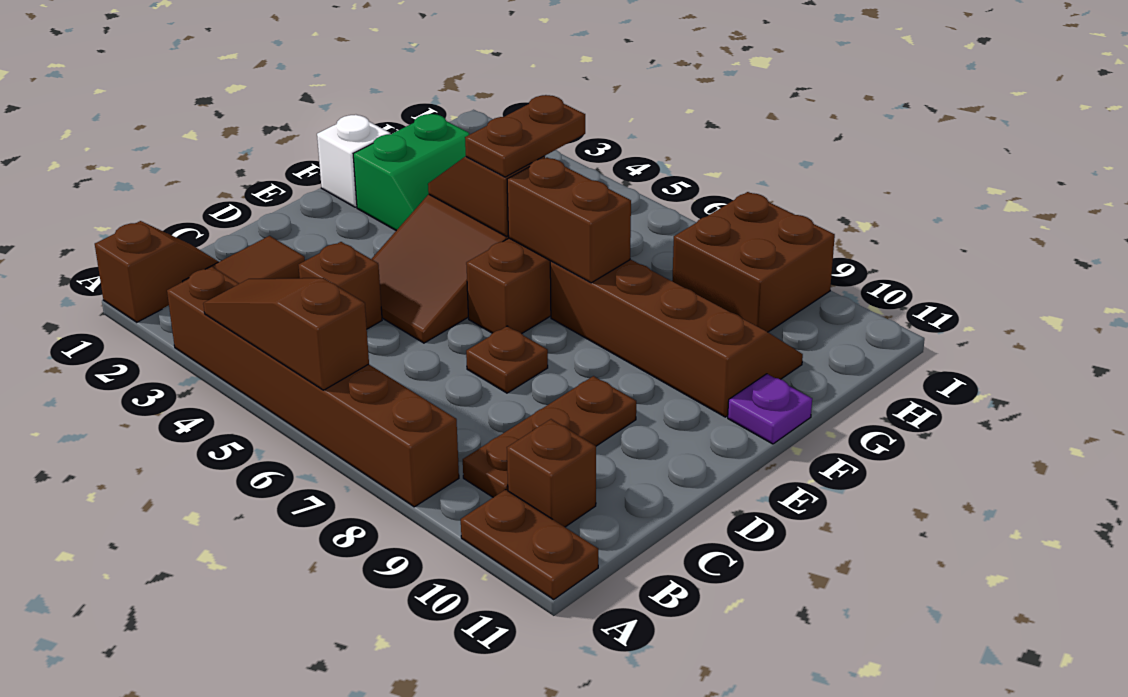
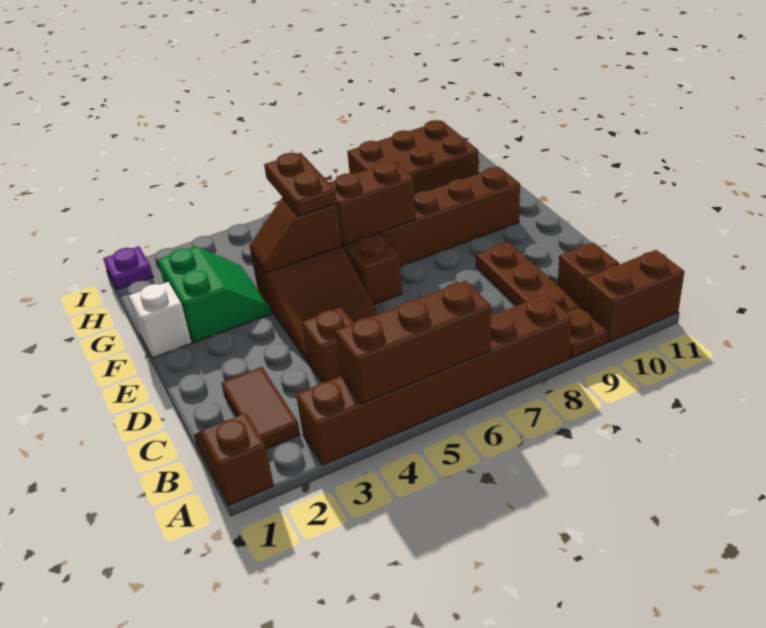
brown slope A4:A6 level 2 top 6 -> brown brick A4:A6 level 2
brown plate A10:A11 level 1 -> brown brick A10:A11 level 1
brown plate D7 level 1 -> brown plate A9 level 1
purple plate F11 level 1 -> purple plate I1 level 1
brown brick H8:I9 level 1 -> brown brick H8:I10 level 1

